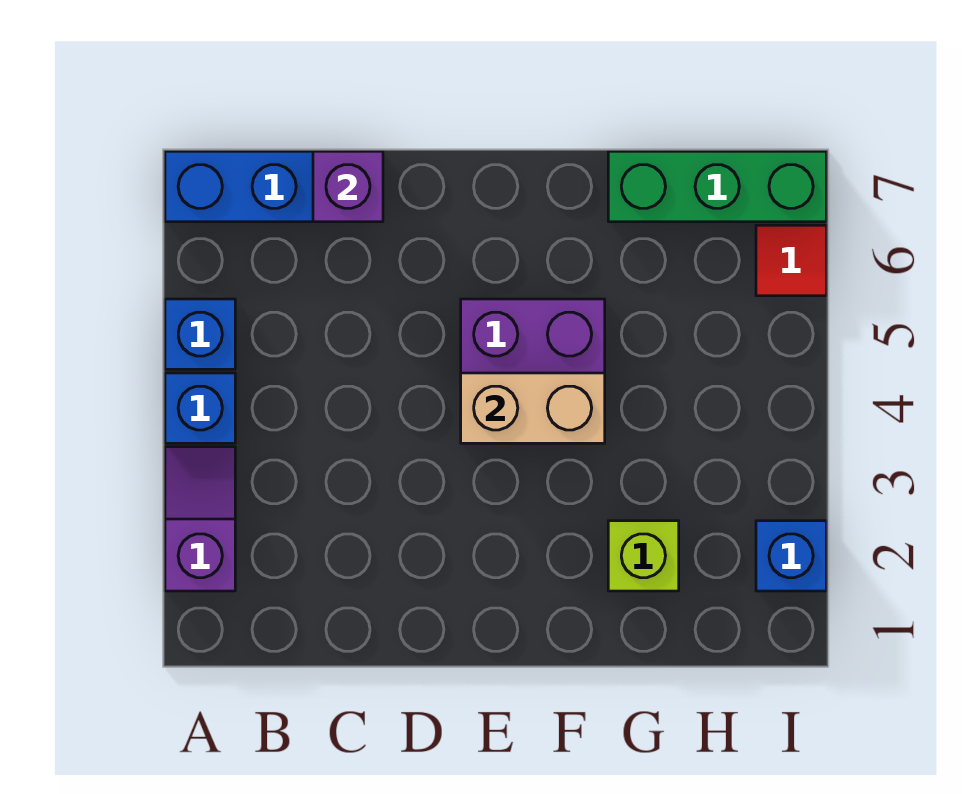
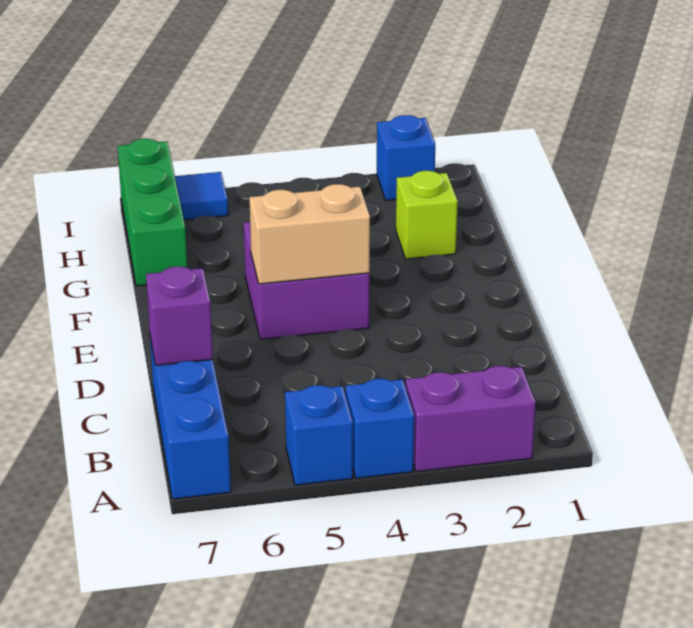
purple slope A2:A3 level 1 top 2 -> purple brick A2:A3 level 1
tan brick E4:F4 level 2 -> tan brick E4:E5 level 2
red tile I6 level 1 -> blue tile I6 level 1

